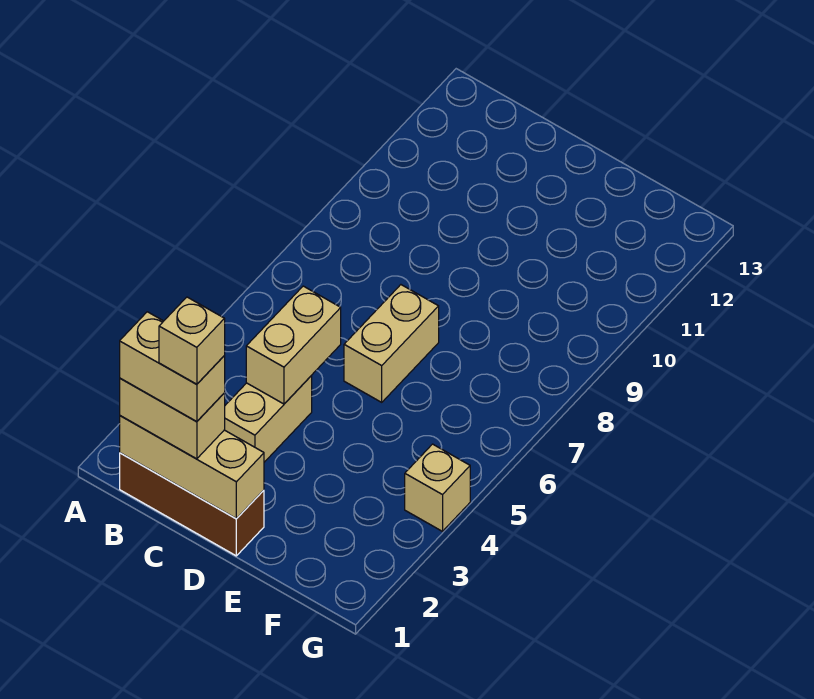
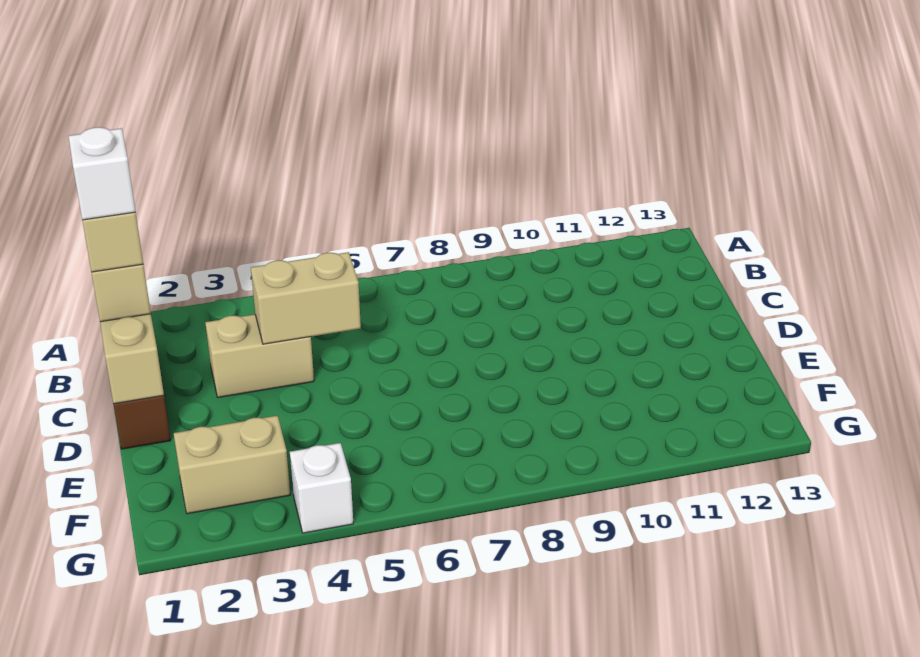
tan brick C1 level 5 -> white brick C1 level 5
tan brick D6:D7 level 1 -> tan brick F2:F3 level 1
tan brick G4 level 1 -> white brick G4 level 1

